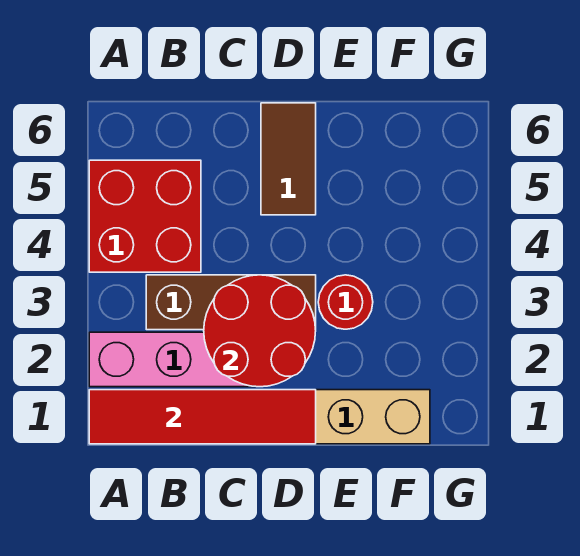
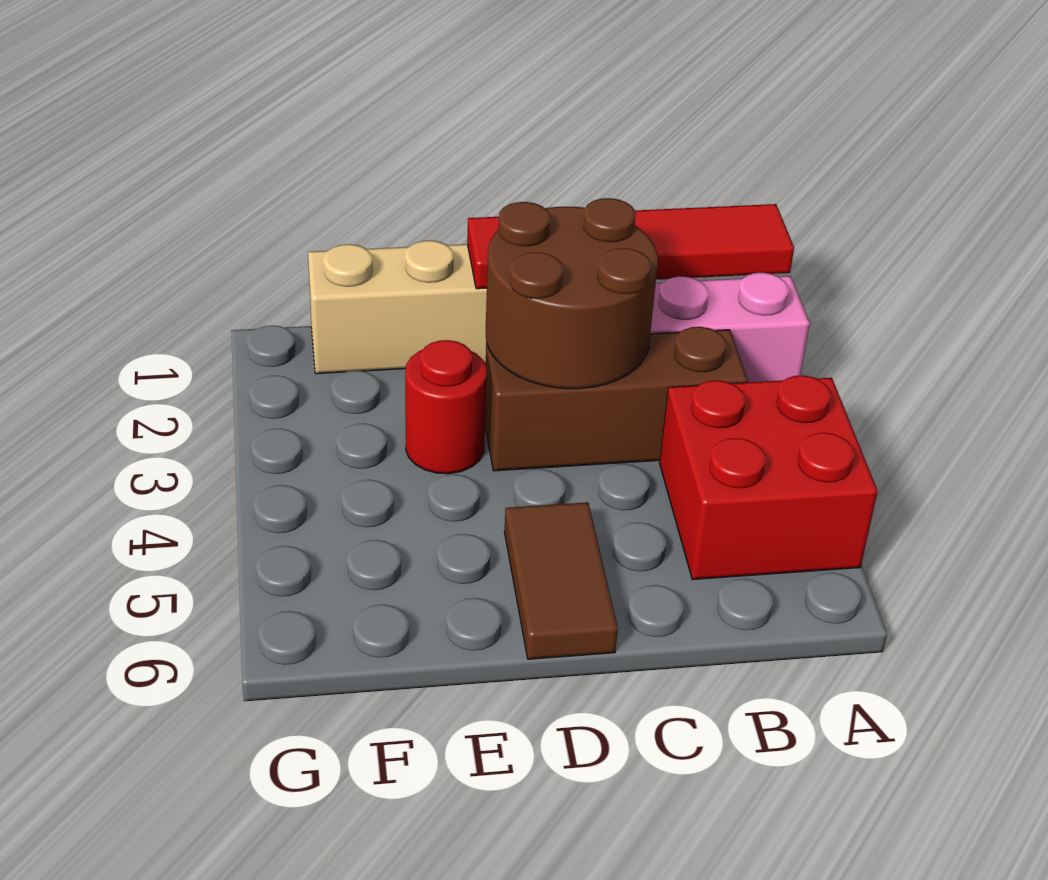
red round brick C2:D3 level 2 -> brown round brick C2:D3 level 2

